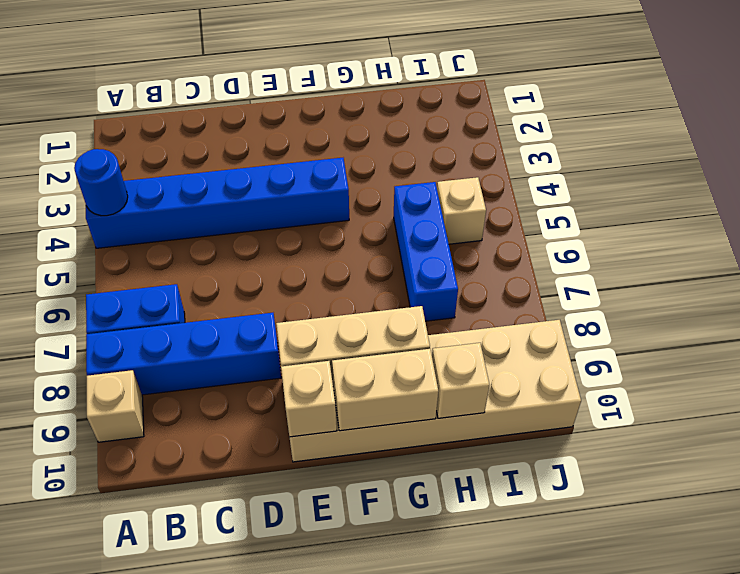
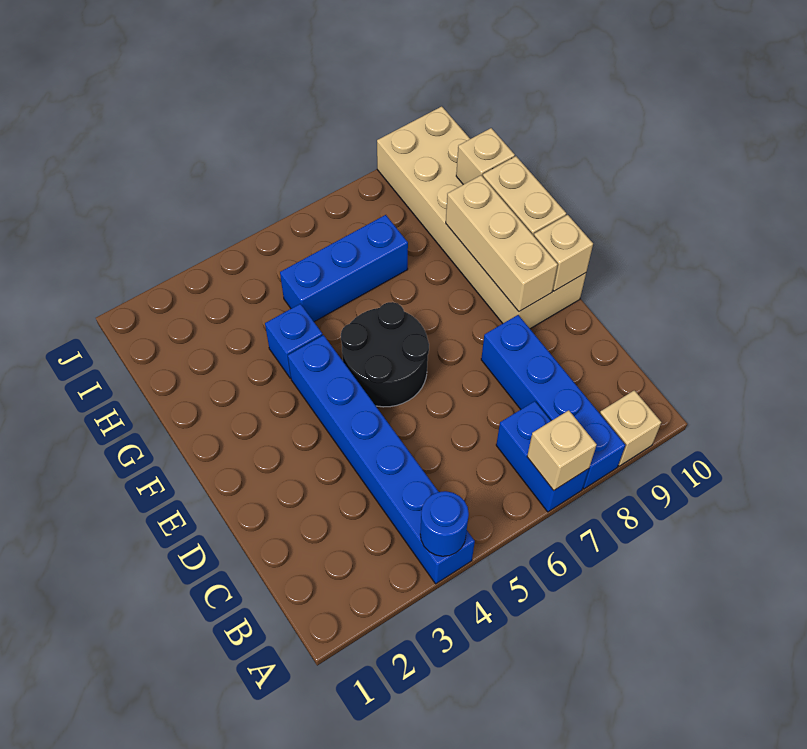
none -> black round brick E5:F6 level 1
none -> blue brick G4 level 1
tan brick I5 level 1 -> tan brick A7 level 2

